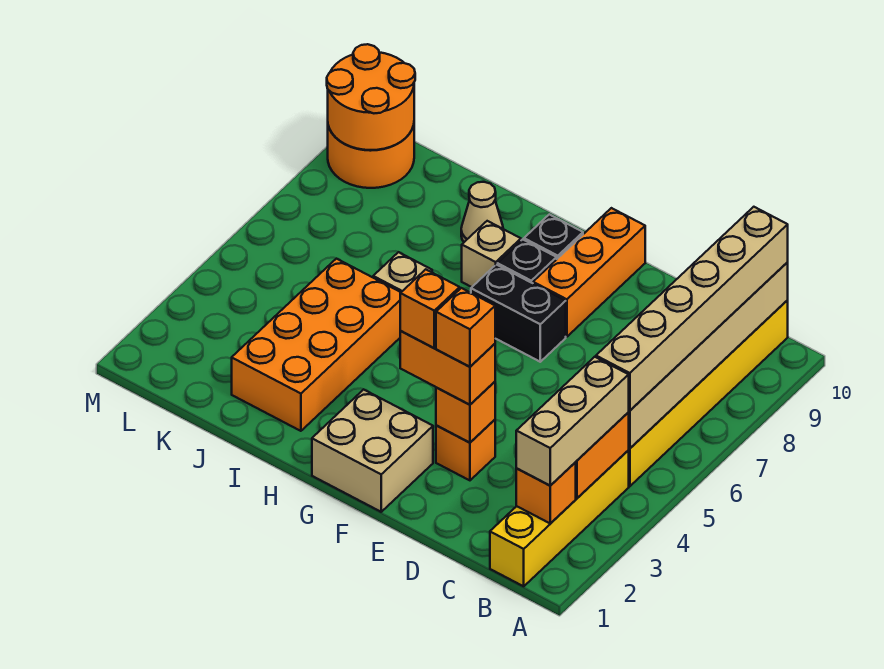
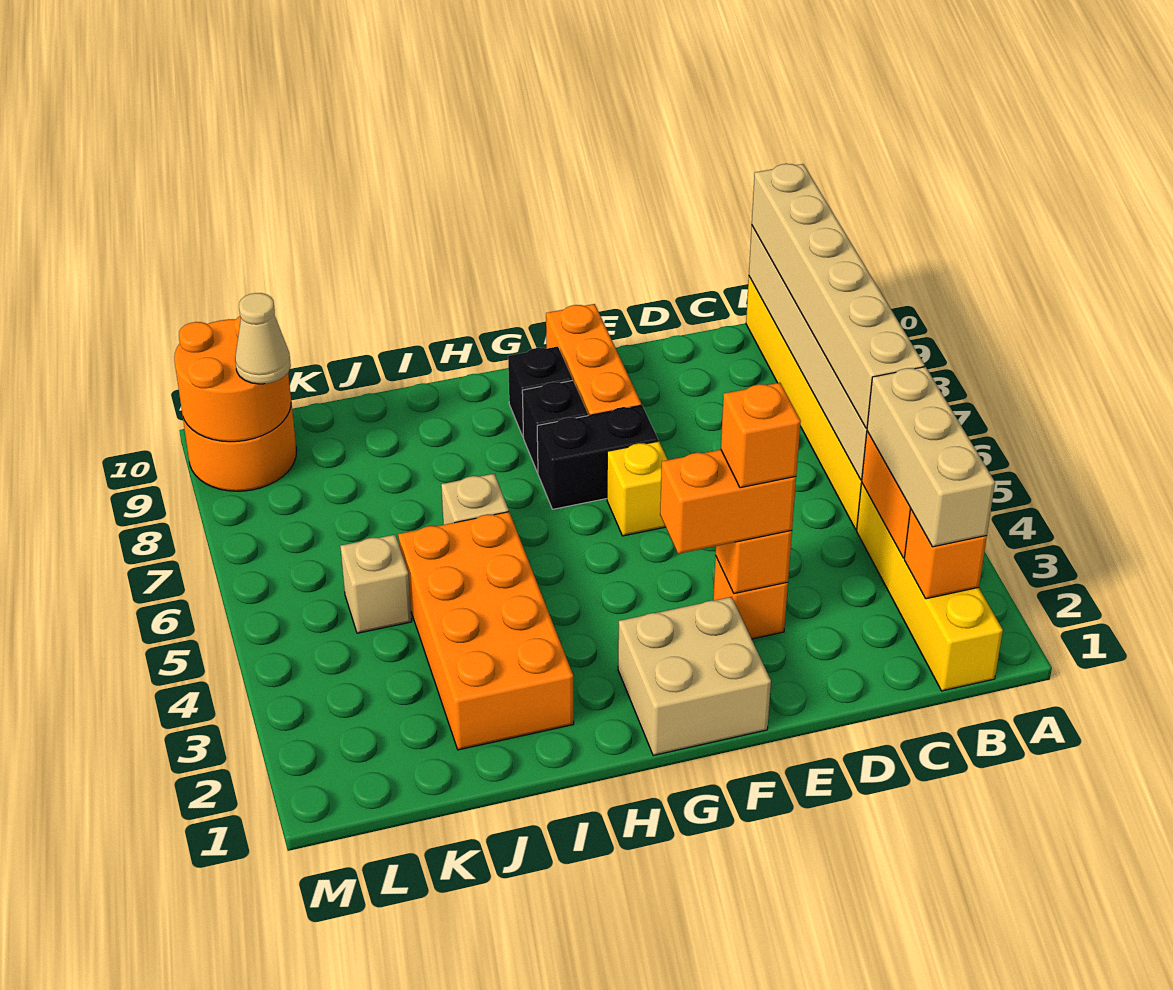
orange brick F3 level 4 -> none
none -> yellow brick F6 level 1
tan brick H8 level 1 -> tan brick K5 level 1
tan cone I9 level 1 -> tan cone L9 level 3

